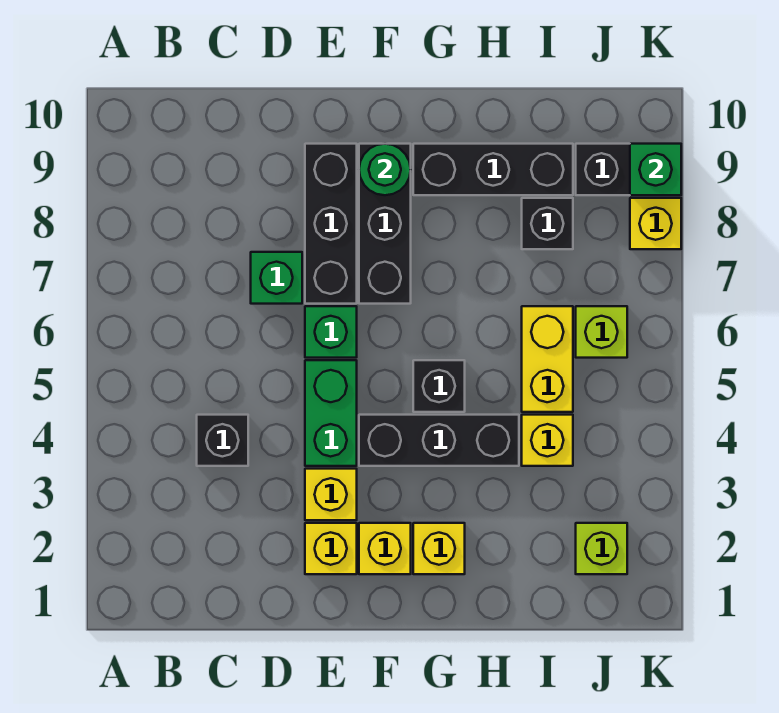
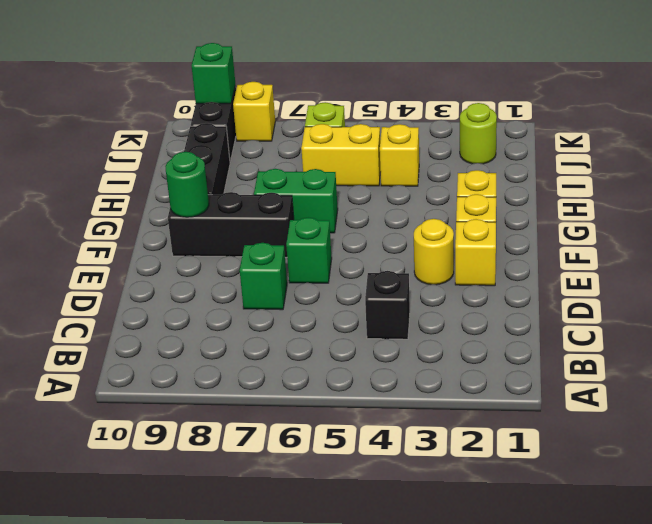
yellow brick E3 level 1 -> yellow round brick E3 level 1
green brick E4:E5 level 1 -> green brick G6:G7 level 1
black brick E7:E9 level 1 -> none
black brick F4:H4 level 1 -> none
black brick G5 level 1 -> none
black brick I8 level 1 -> none
lime brick J2 level 1 -> lime round brick J2 level 1

